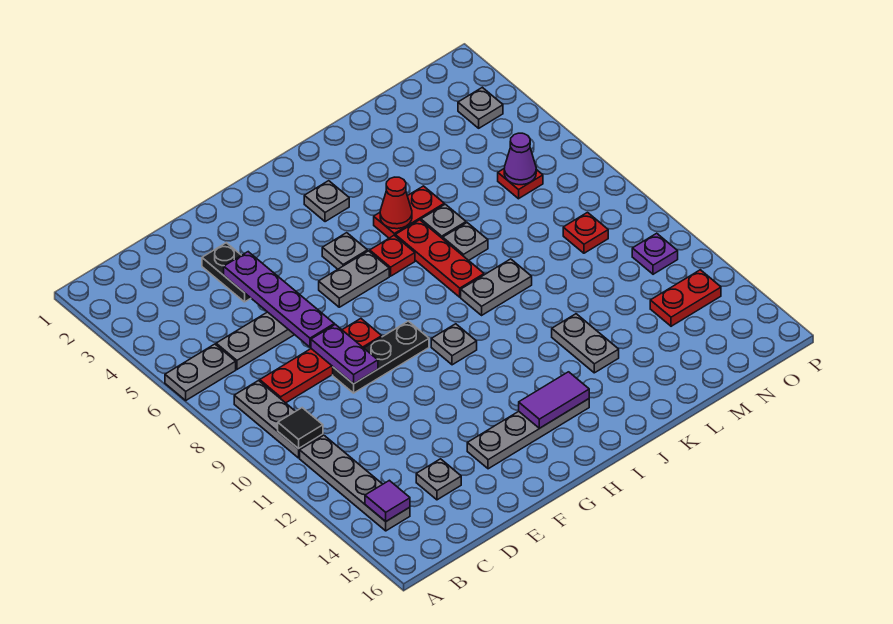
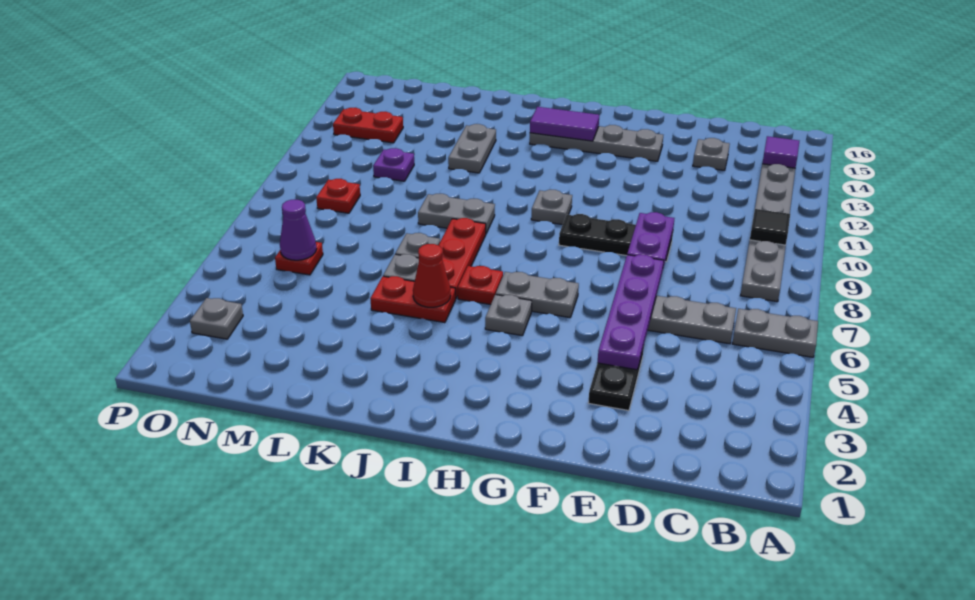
red plate C8:F8 level 1 -> none
grey plate I3 level 1 -> none
purple plate O11 level 1 -> purple plate M11 level 1

